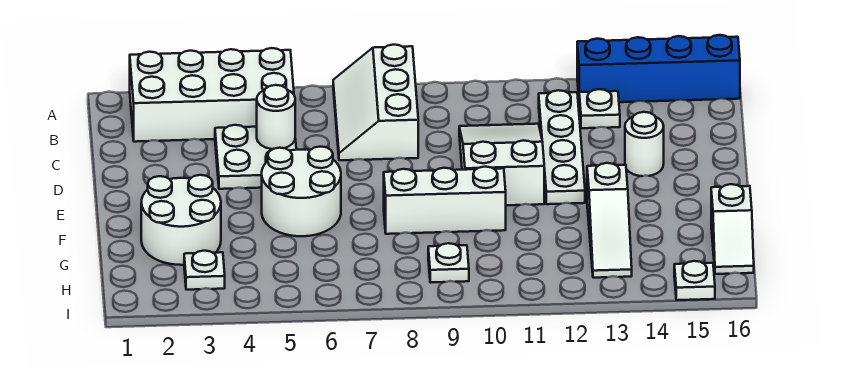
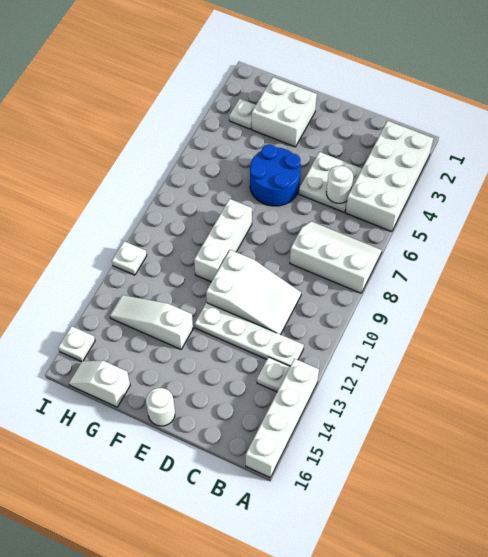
blue brick A13:A16 level 1 -> white brick A13:A16 level 1
white round brick D14 level 1 -> white round brick E16 level 1
white round brick E5:F6 level 1 -> blue round brick E5:F6 level 1
white round brick F2:G3 level 1 -> white brick F2:G3 level 1
white plate H9 level 1 -> white plate I11 level 1

